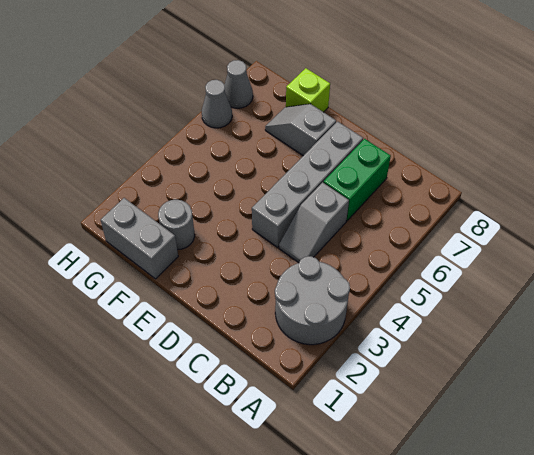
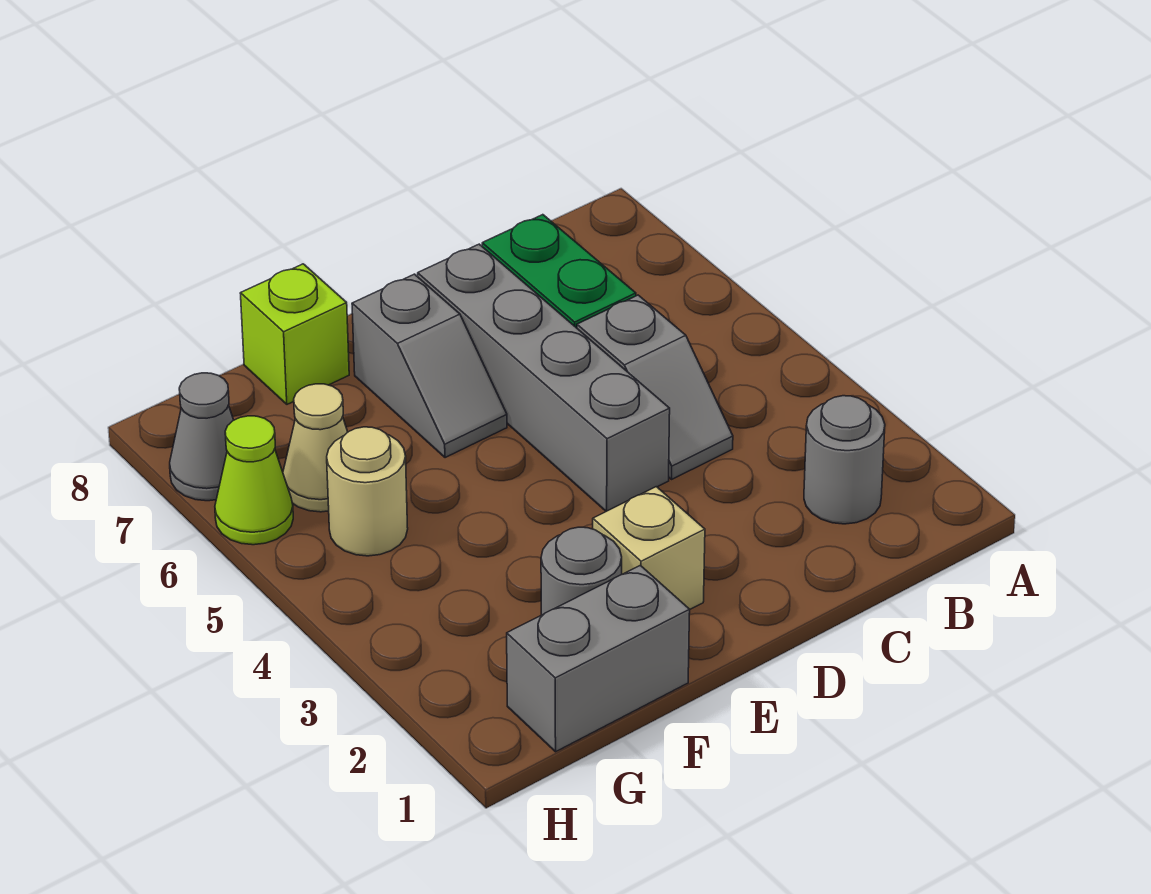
grey round brick A2:B3 level 1 -> grey round brick B2 level 1
none -> tan brick E2 level 1
grey slope E7:F7 level 1 top E -> grey slope E6:E7 level 1 top 7
none -> tan round brick G5 level 1
none -> tan cone G6 level 1
grey cone H6 level 1 -> lime cone H6 level 1

